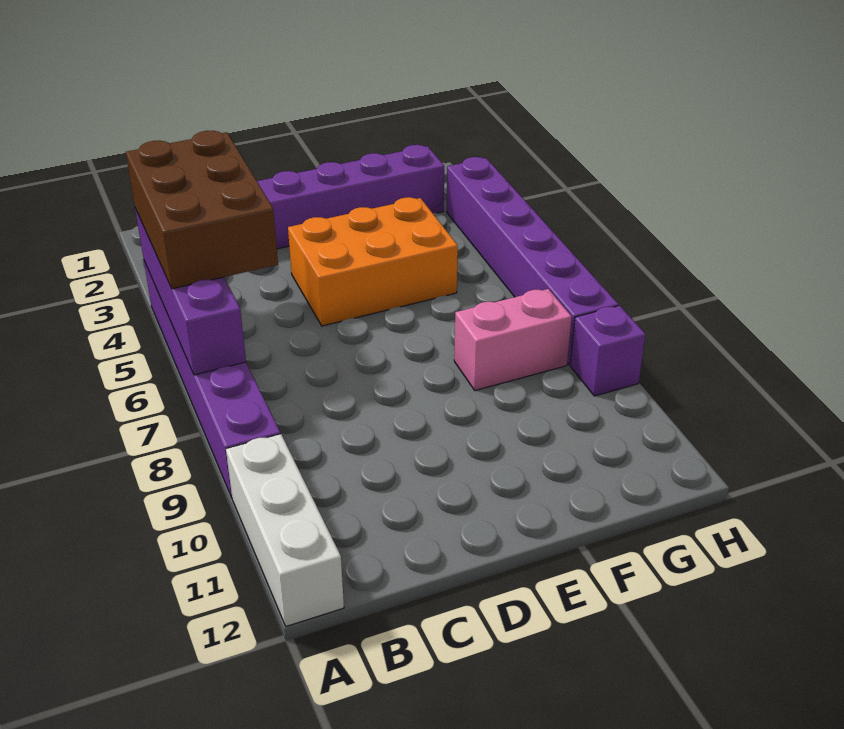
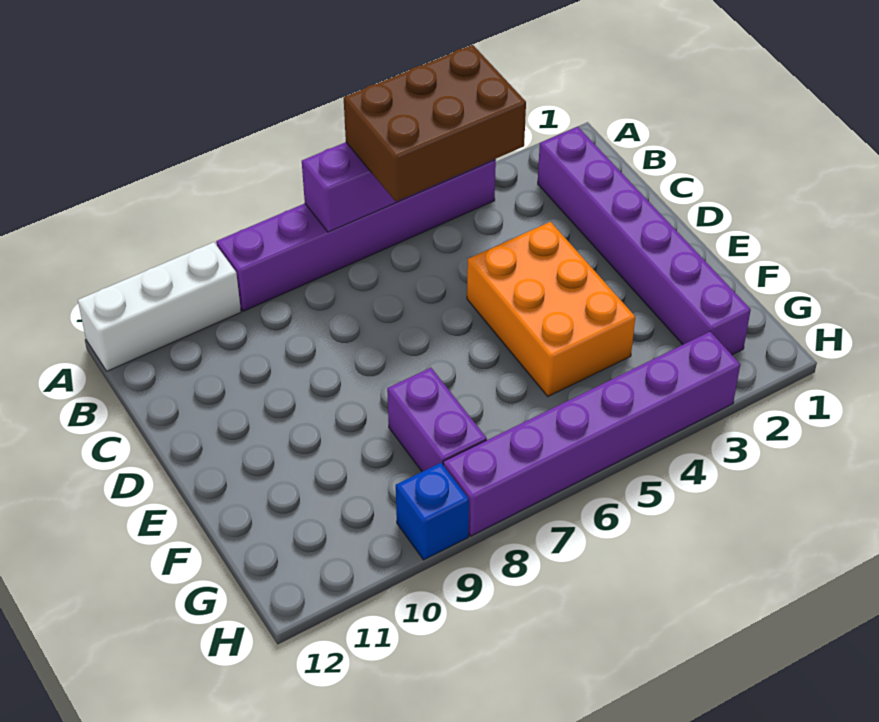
pink brick F8:G8 level 1 -> purple brick F8:G8 level 1
purple brick H9 level 1 -> blue brick H9 level 1

